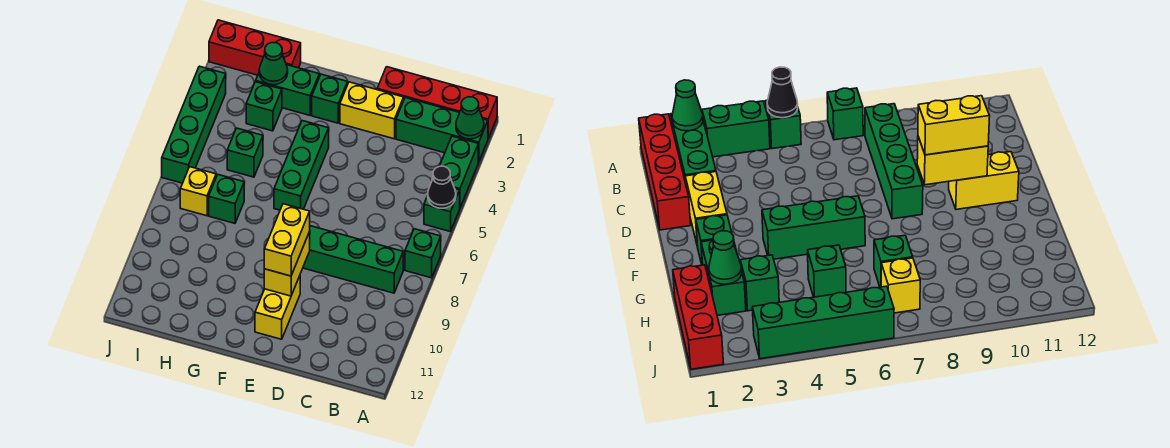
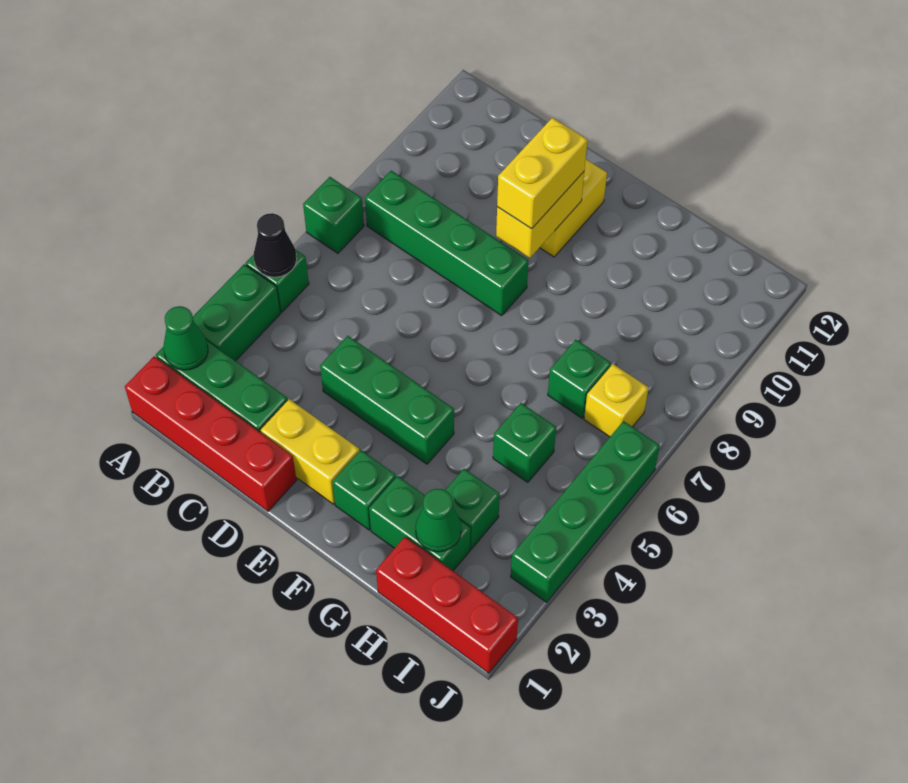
green brick F4:F6 level 1 -> green brick D4:F4 level 1

